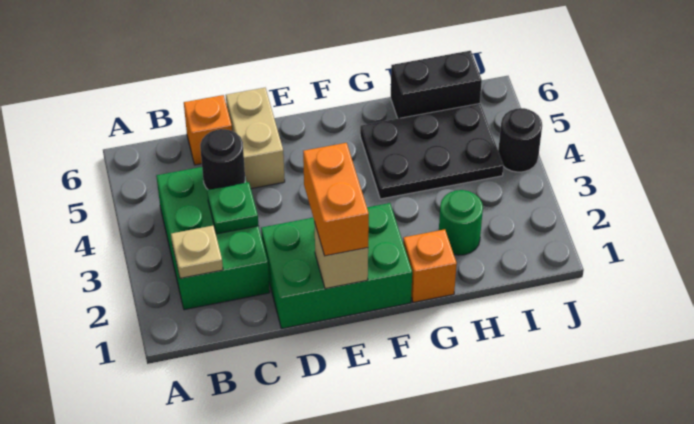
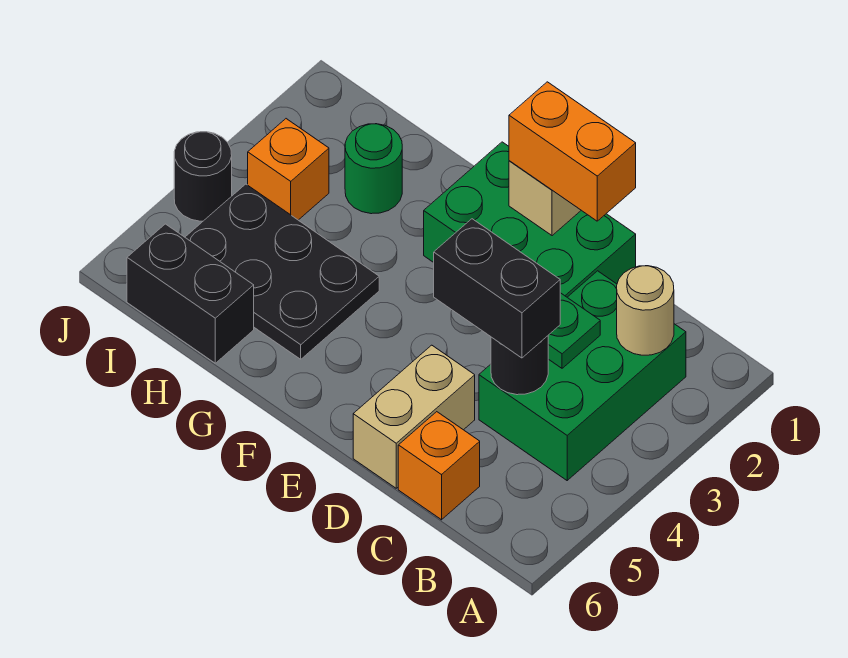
tan plate B2 level 2 -> tan round brick B2 level 2
none -> black brick C4:D4 level 3
orange brick E1:E2 level 3 -> orange brick D1:E1 level 3
orange brick G1 level 1 -> orange brick I3 level 1

